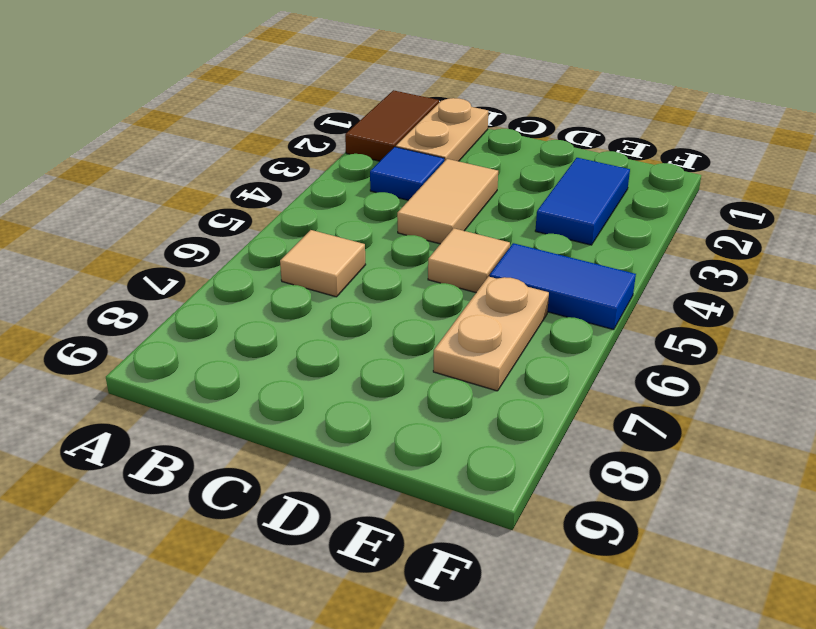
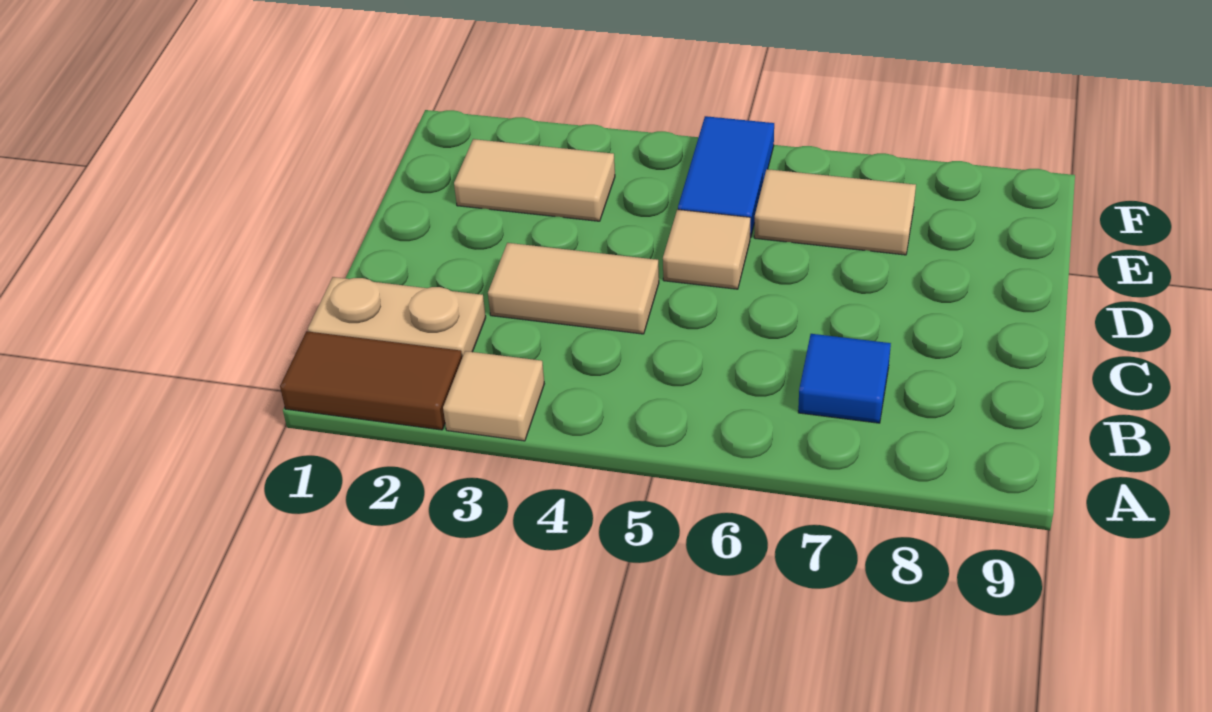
blue tile B3 level 1 -> blue tile B7 level 1
tan tile B6 level 1 -> tan tile A3 level 1
blue tile E2:E3 level 1 -> tan tile E2:E3 level 1
tan plate E6:E7 level 1 -> tan tile E6:E7 level 1

